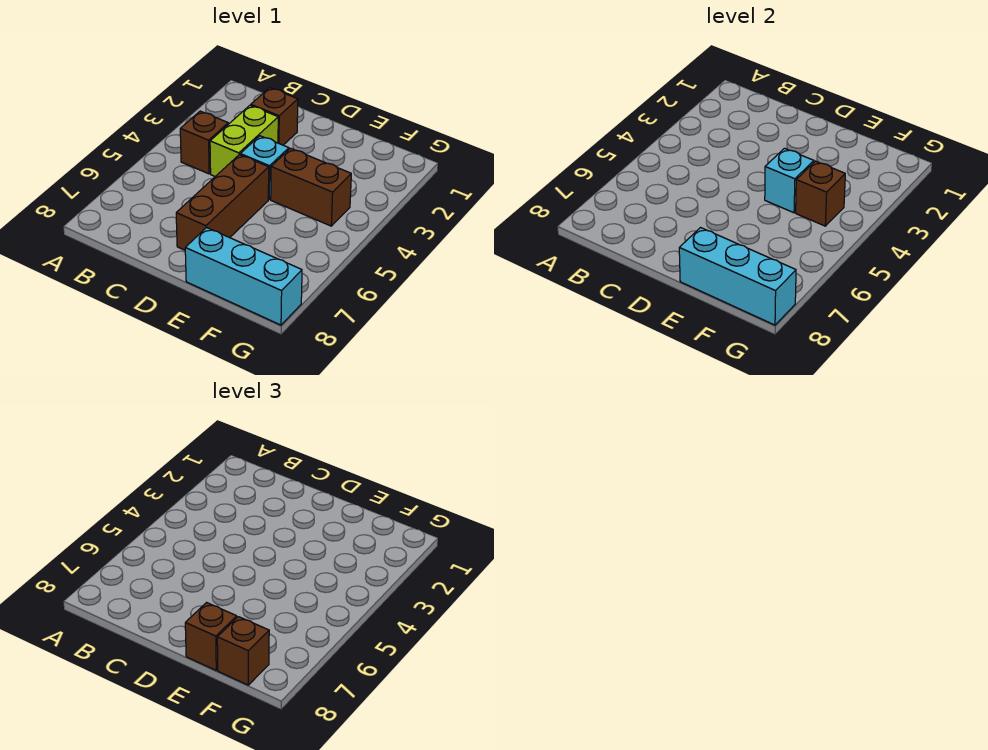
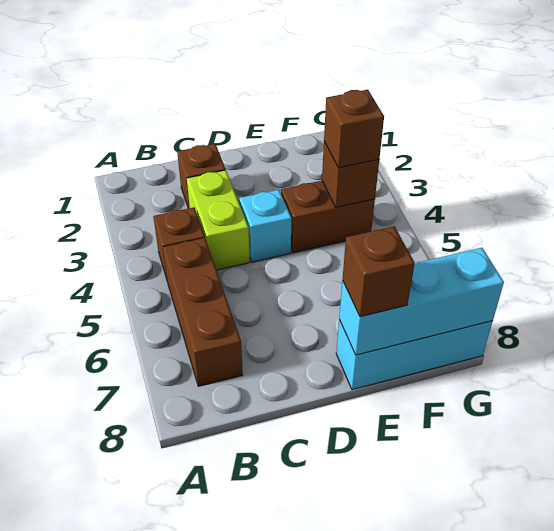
brown brick D5:D7 level 1 -> brown brick B5:B7 level 1
cyan brick E4 level 2 -> none
brown brick F8 level 3 -> brown brick F4 level 3

